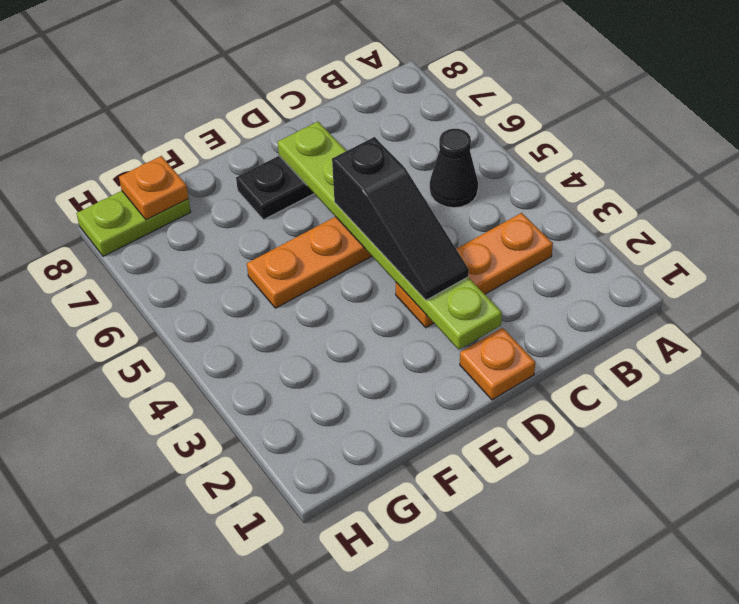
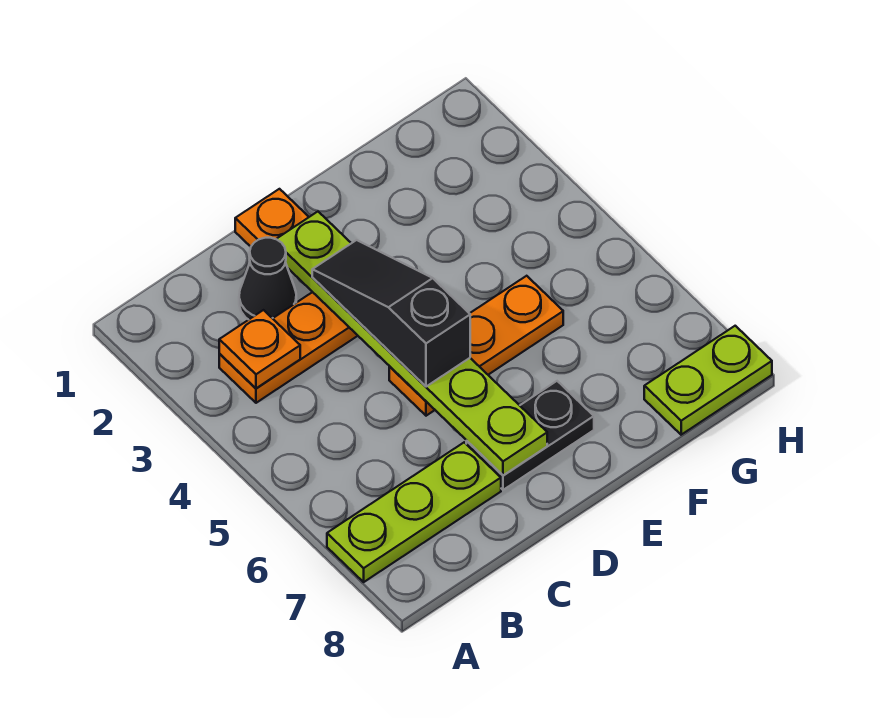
none -> lime plate A7:C7 level 1
black cone B5 level 1 -> black cone C2 level 1
orange plate G8 level 2 -> orange plate B3 level 2

